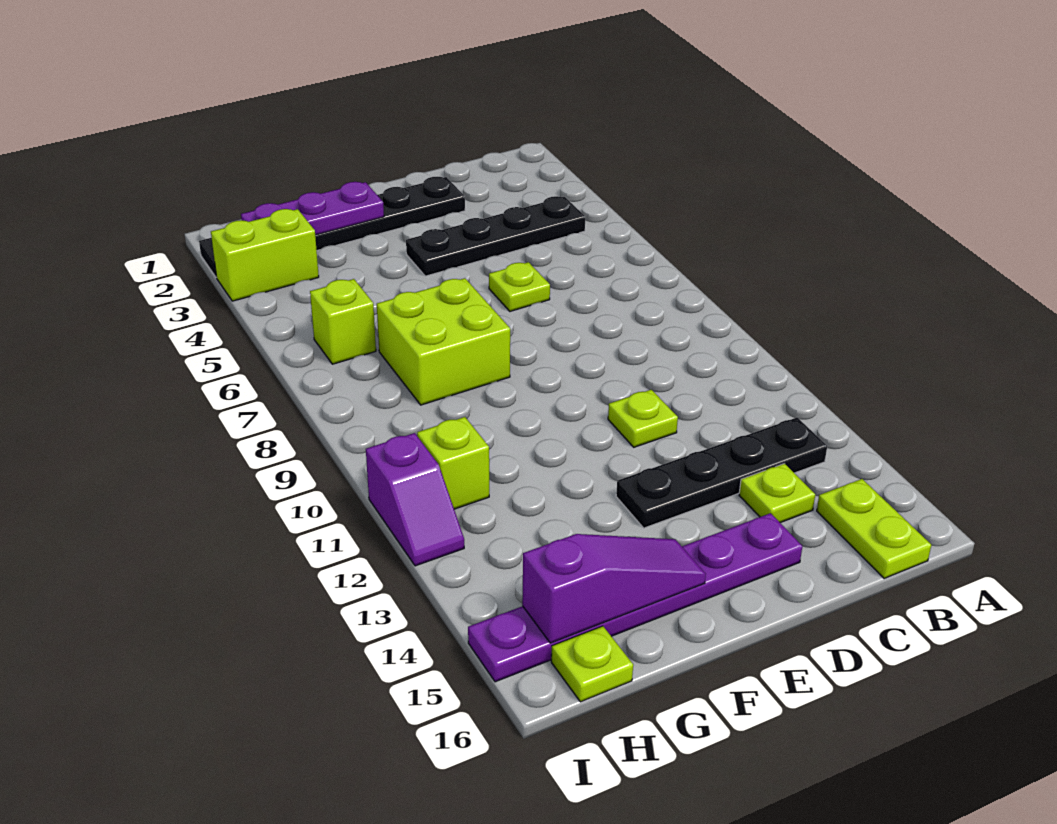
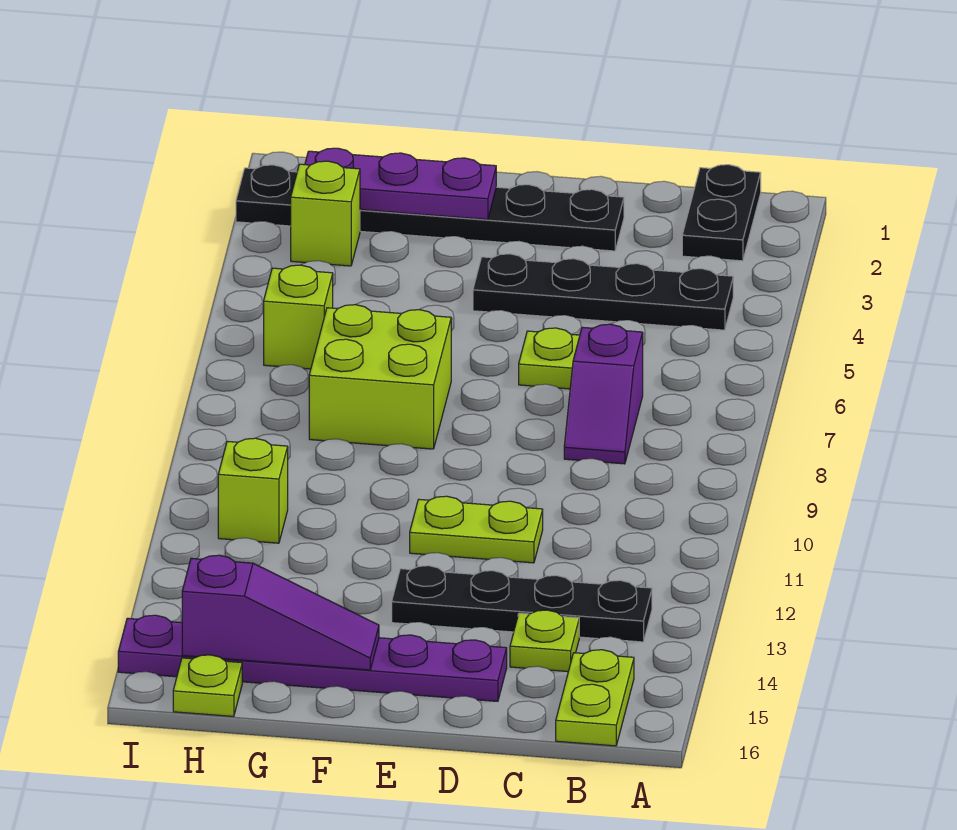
none -> black plate B1:B2 level 1
lime plate D11 level 1 -> lime plate D11:E11 level 1
lime brick H3:I3 level 1 -> lime brick H3 level 1
purple slope I11:I12 level 1 top 11 -> purple slope C7:C8 level 1 top 7

